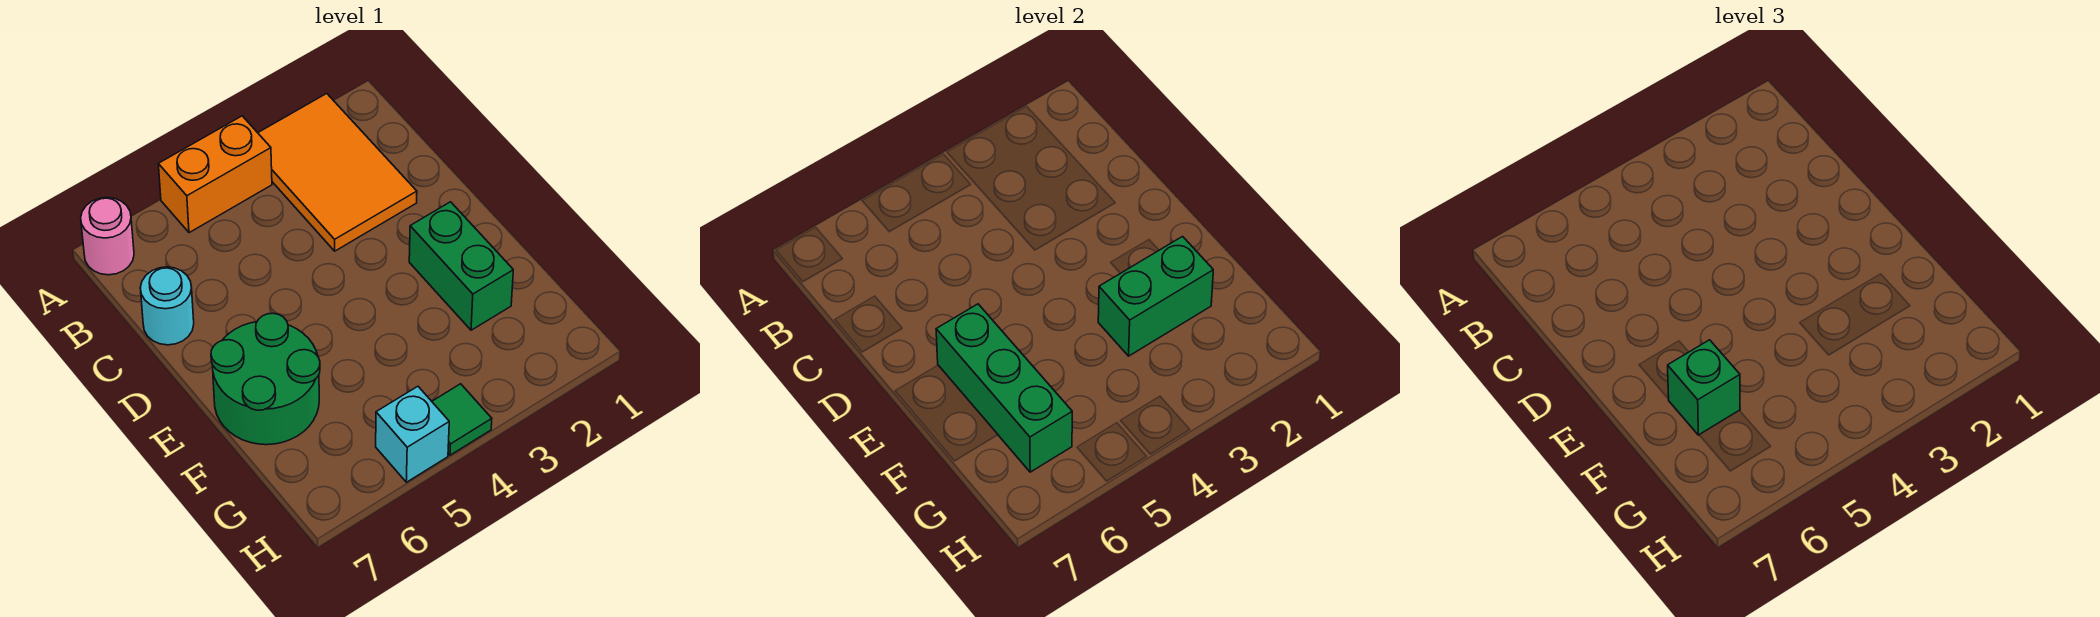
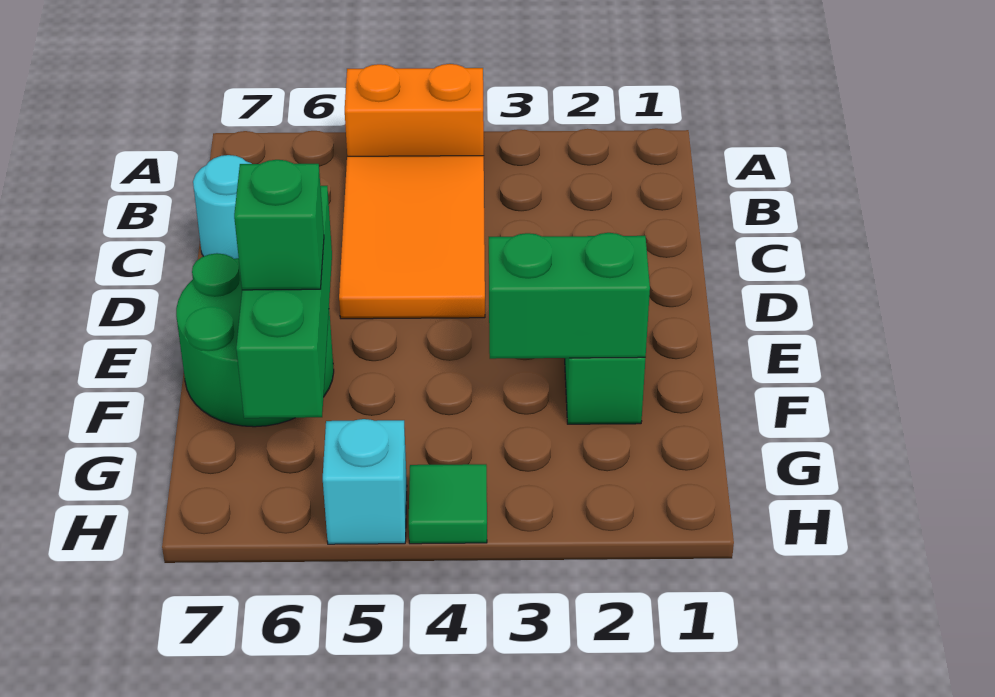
orange tile A2:C3 level 1 -> orange tile B4:D5 level 1
pink round brick A7 level 1 -> none

